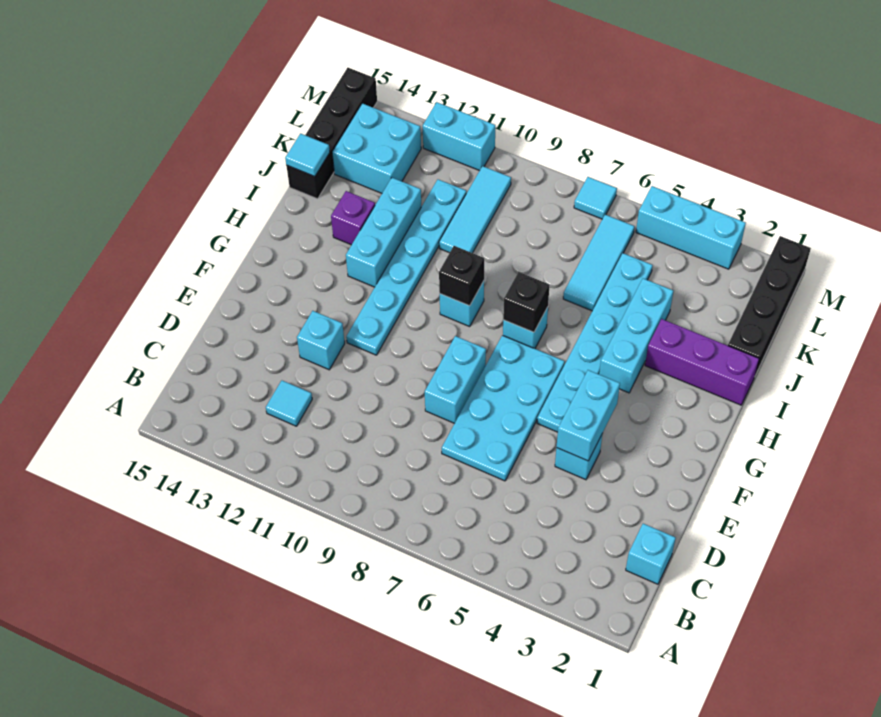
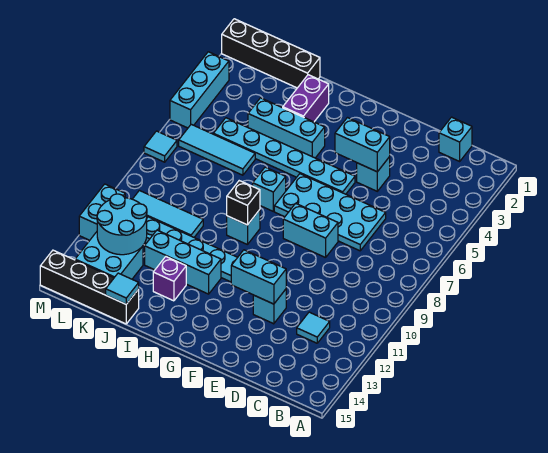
none -> cyan brick E12:F12 level 2
black brick H7 level 2 -> none
purple brick I1:I3 level 1 -> purple brick I2:I3 level 1
none -> cyan round brick K12:L13 level 2

